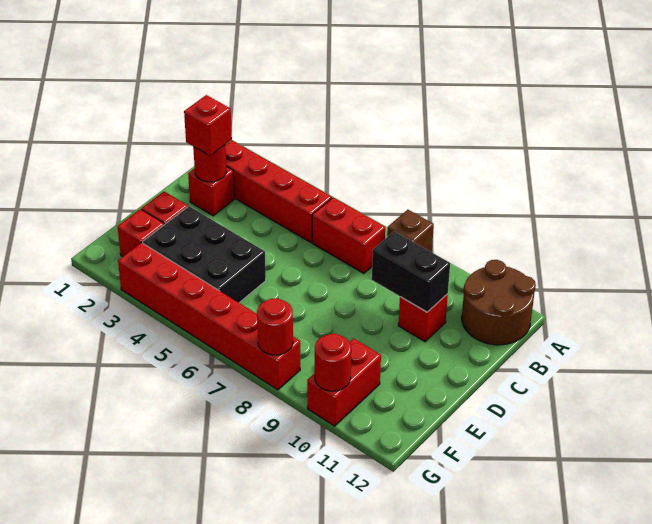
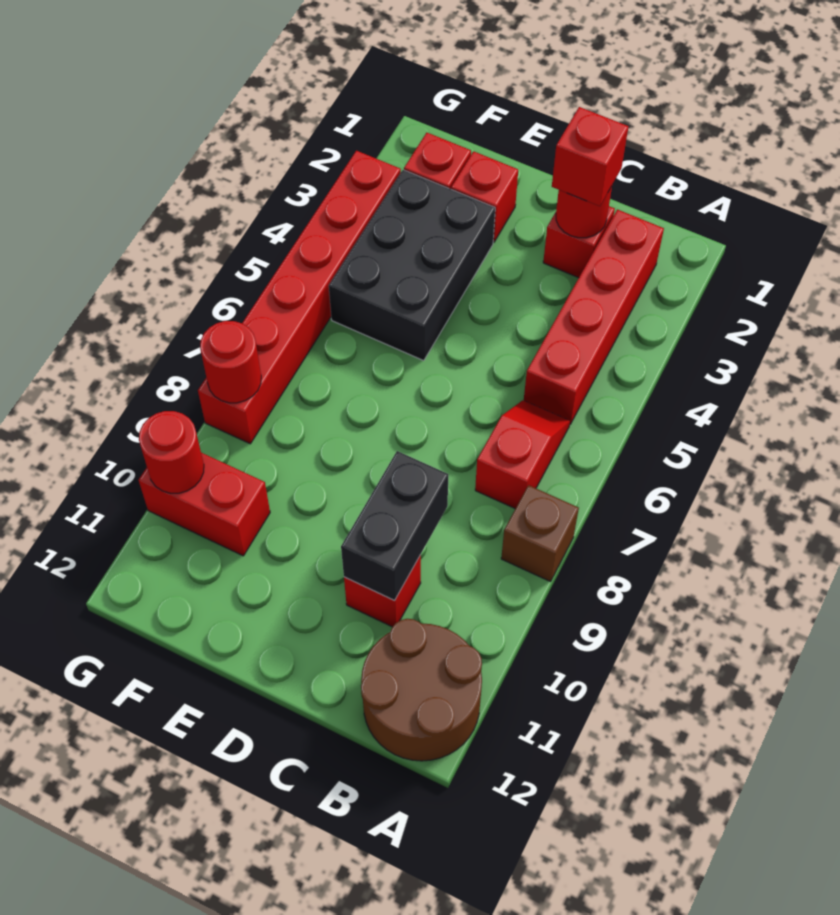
red brick B6:B7 level 1 -> red slope B6:B7 level 1 top 7

